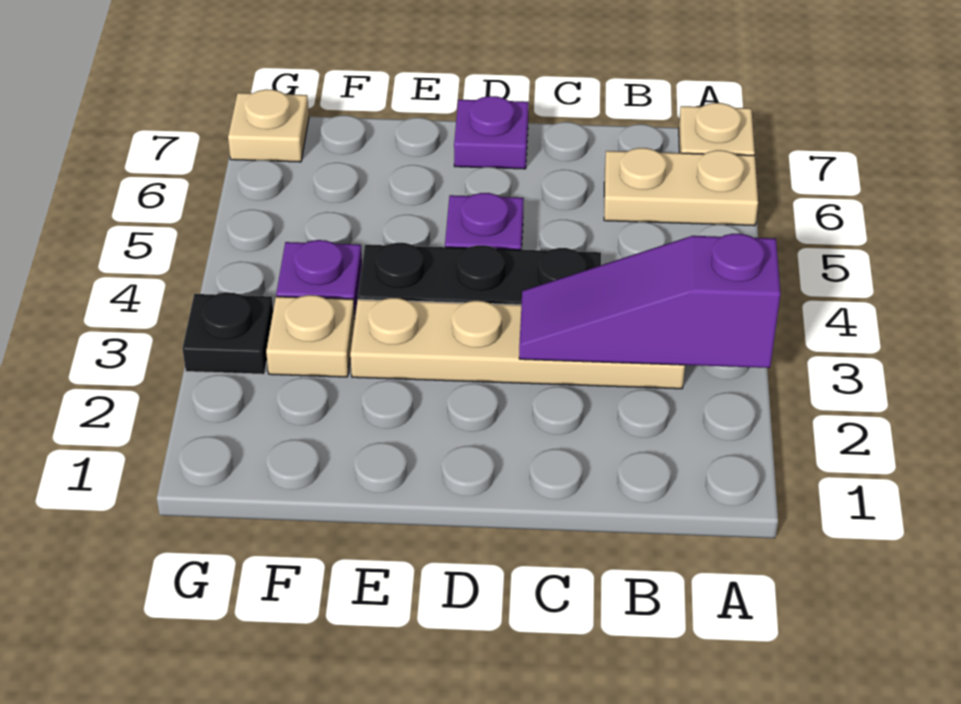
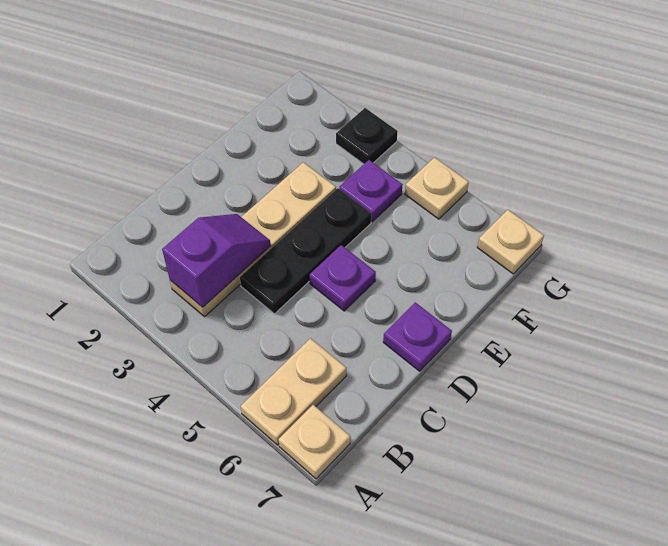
purple slope A3:C3 level 2 top A -> purple slope B3:C3 level 2 top B
tan plate F3 level 1 -> tan plate G5 level 1

